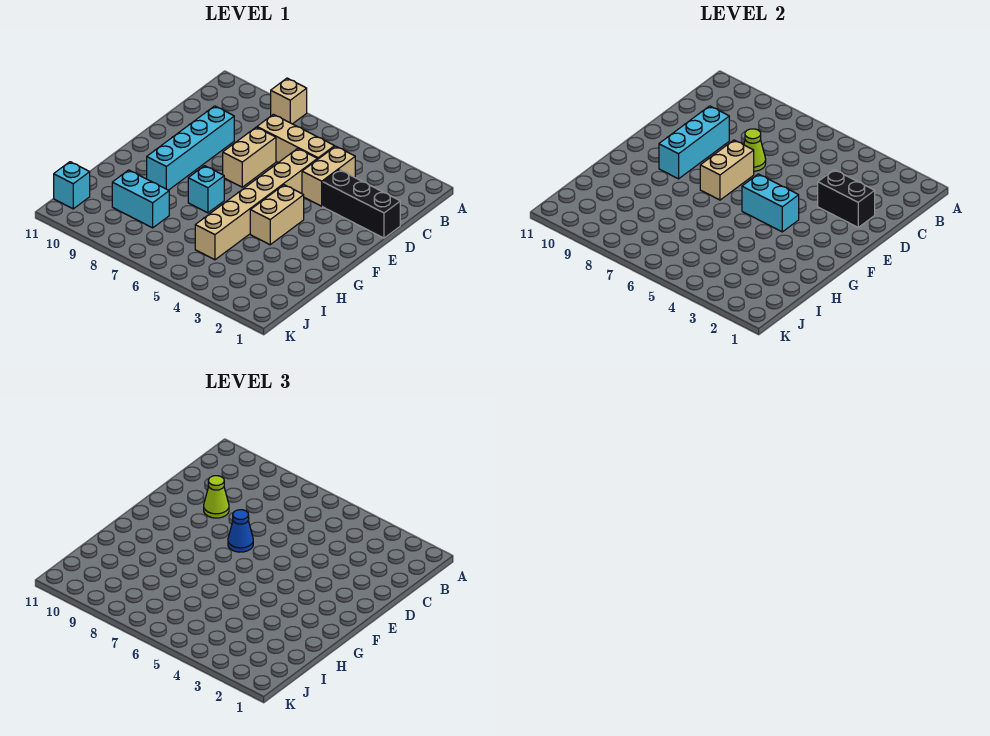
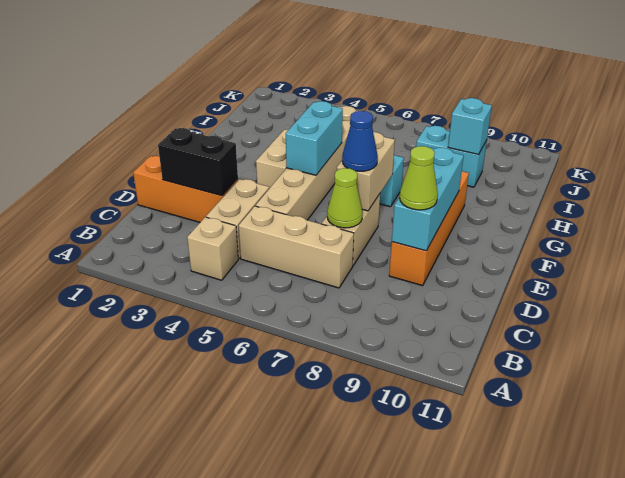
tan brick A8 level 1 -> tan brick B4 level 1
black brick D1:D3 level 1 -> orange brick D1:D3 level 1
cyan brick D9:G9 level 1 -> orange brick D9:G9 level 1
cyan brick F4:F5 level 2 -> cyan brick F5:G5 level 2
cyan brick J11 level 1 -> cyan brick I9 level 2

